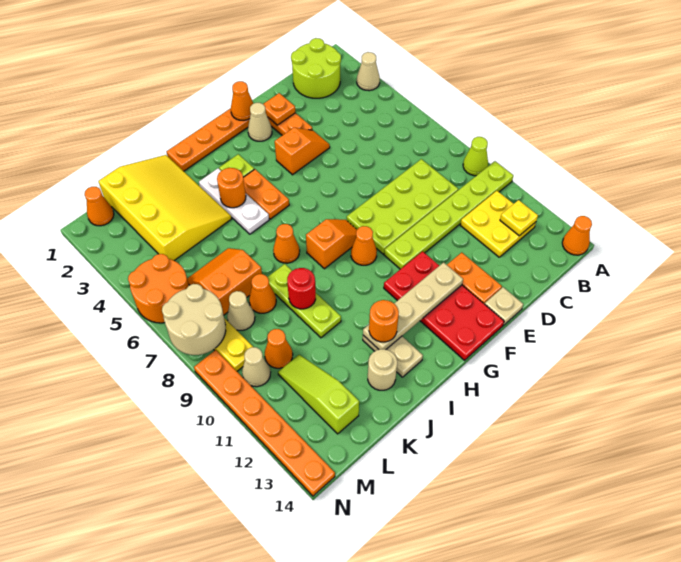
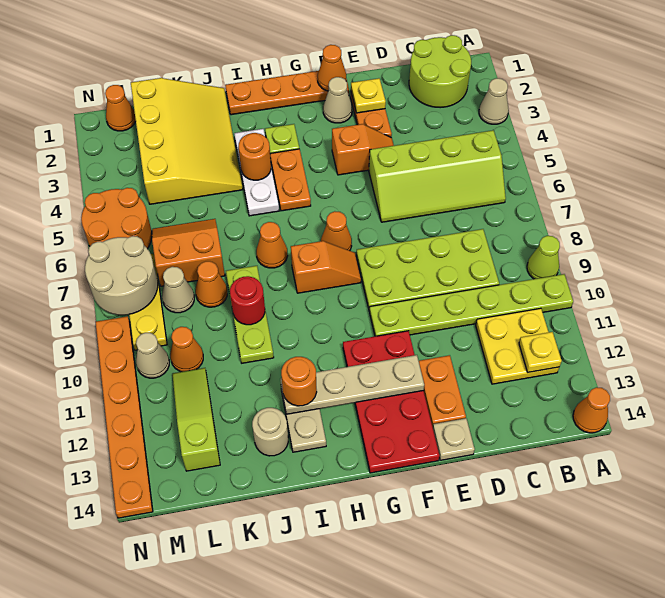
none -> lime slope B5:E6 level 1 top 5
orange plate E2 level 2 -> yellow plate E2 level 2
orange cone G9 level 1 -> orange cone G7 level 1

